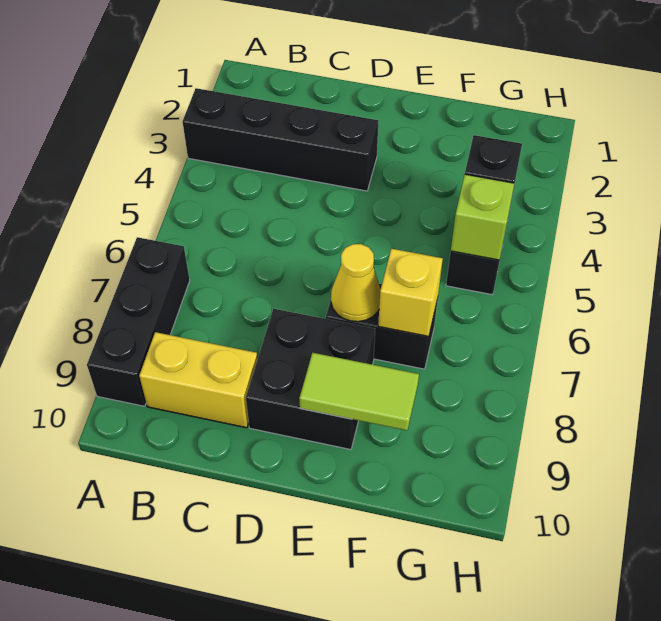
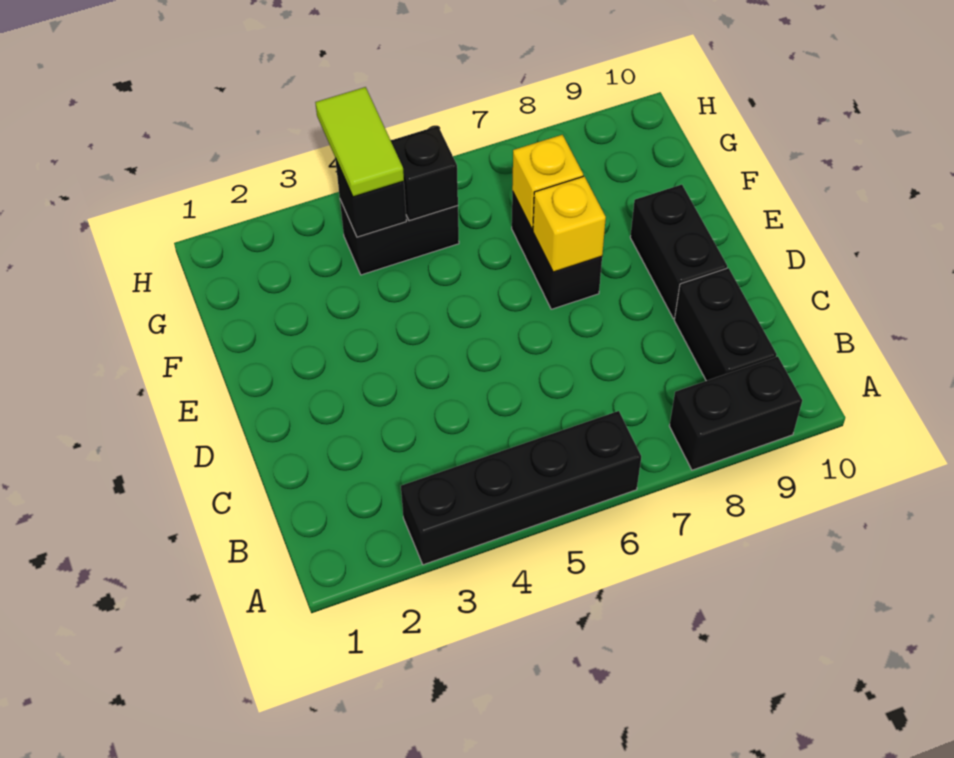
black brick A3:D3 level 1 -> black brick A3:A6 level 1
black brick A7:A9 level 1 -> black brick A8:A9 level 1
yellow brick B9:C9 level 1 -> black brick B9:C9 level 1
black brick D8:E9 level 1 -> black brick D9:E9 level 1
yellow cone E7 level 2 -> yellow brick E7 level 2
lime tile E9:F9 level 2 -> lime tile G4:H4 level 3
lime brick G5 level 2 -> black brick G5 level 2

